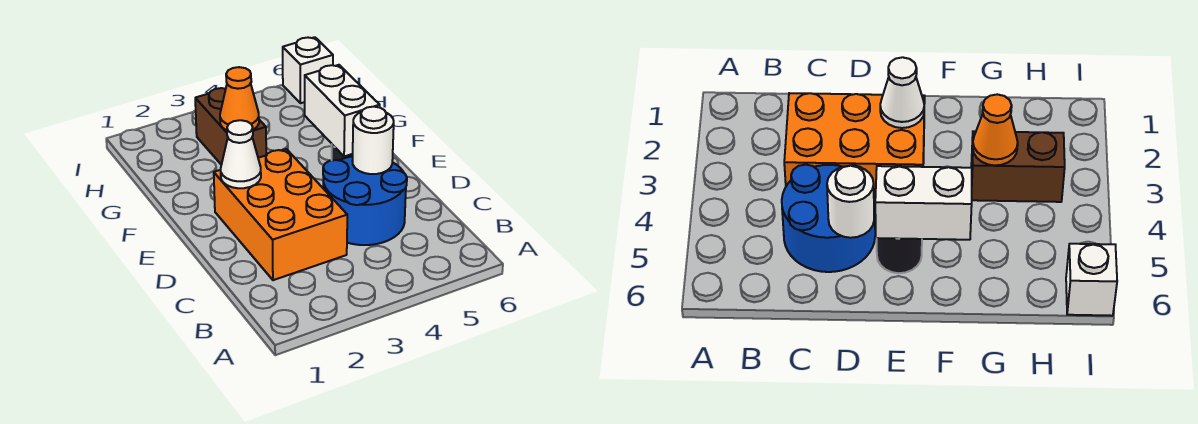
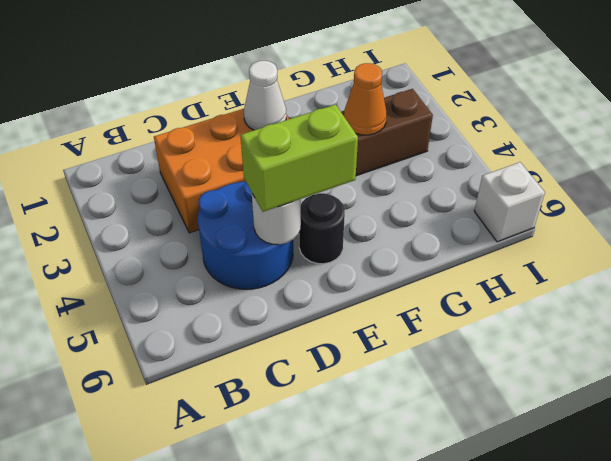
none -> lime brick D5:E5 level 3
white brick E5:F5 level 2 -> none

